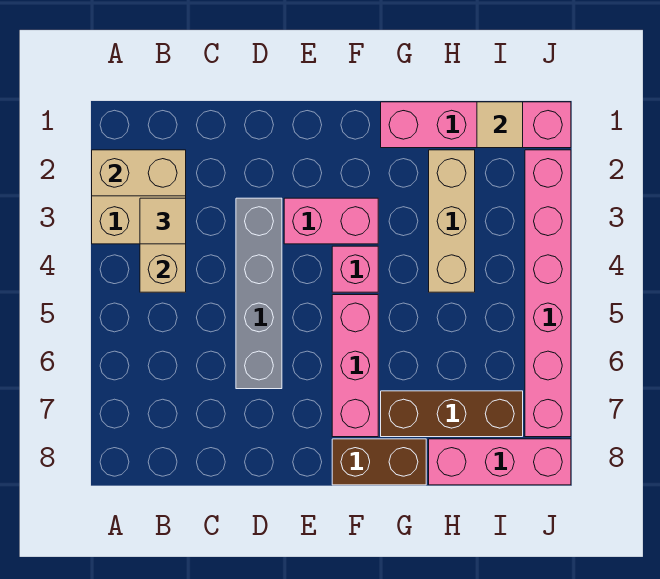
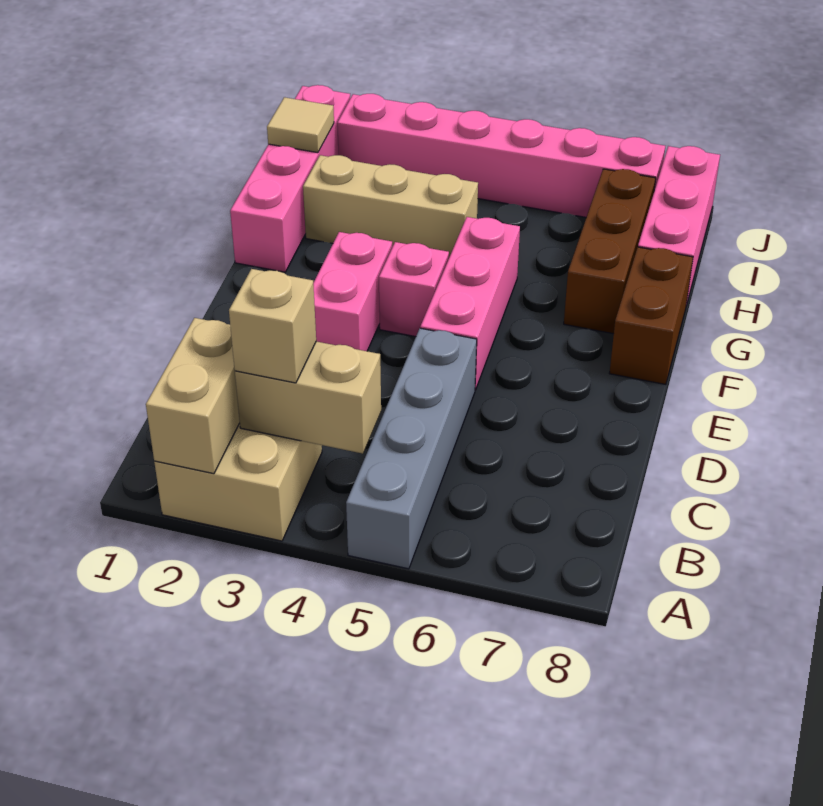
tan tile B3 level 3 -> tan brick B3 level 3
grey brick D3:D6 level 1 -> grey brick A5:D5 level 1
pink brick F5:F7 level 1 -> pink brick E5:G5 level 1

